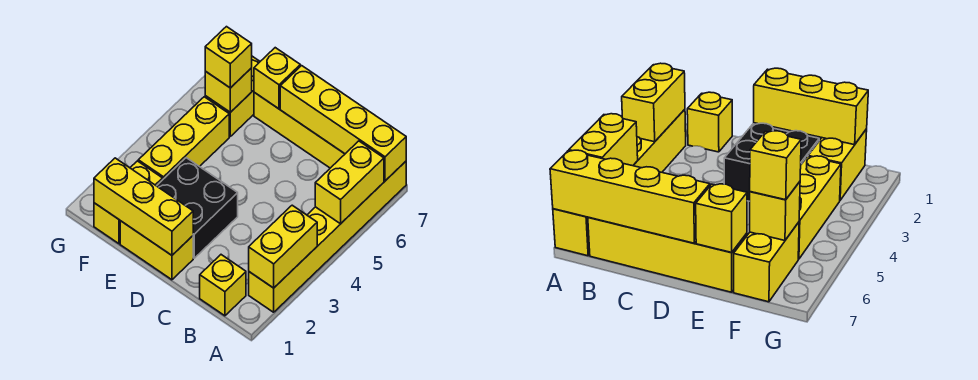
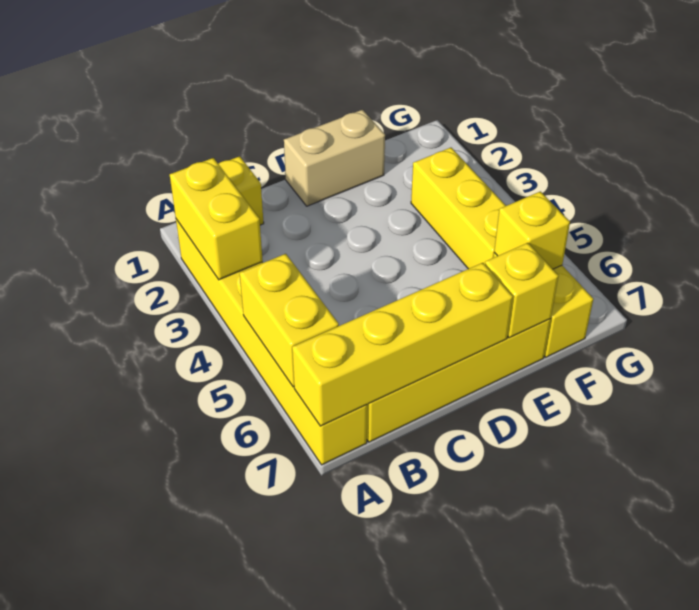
yellow brick D1:E1 level 1 -> tan brick D1:E1 level 1
yellow brick D1:F1 level 2 -> none
black brick D2:E3 level 1 -> none
yellow brick F1:F2 level 1 -> none
yellow brick F6 level 3 -> none

